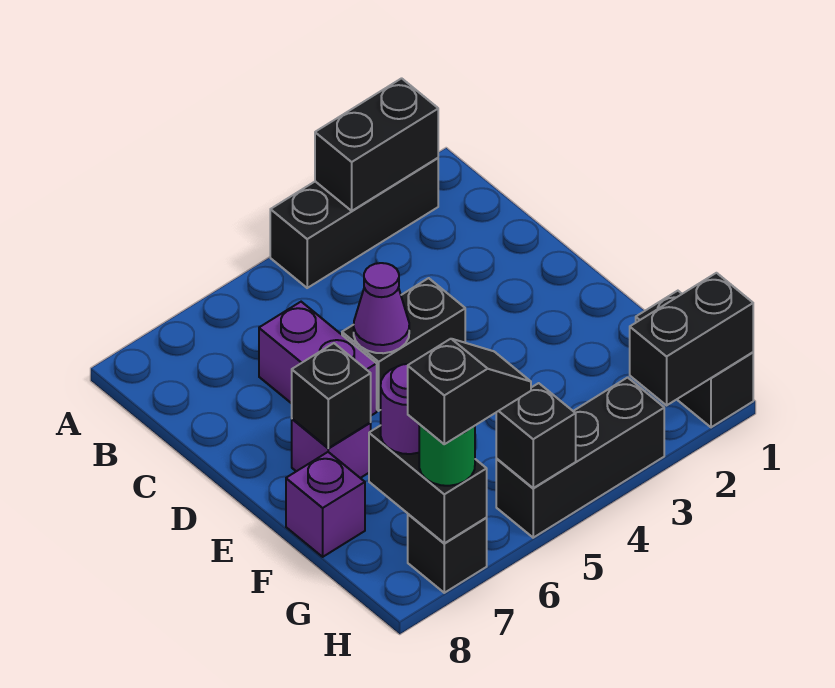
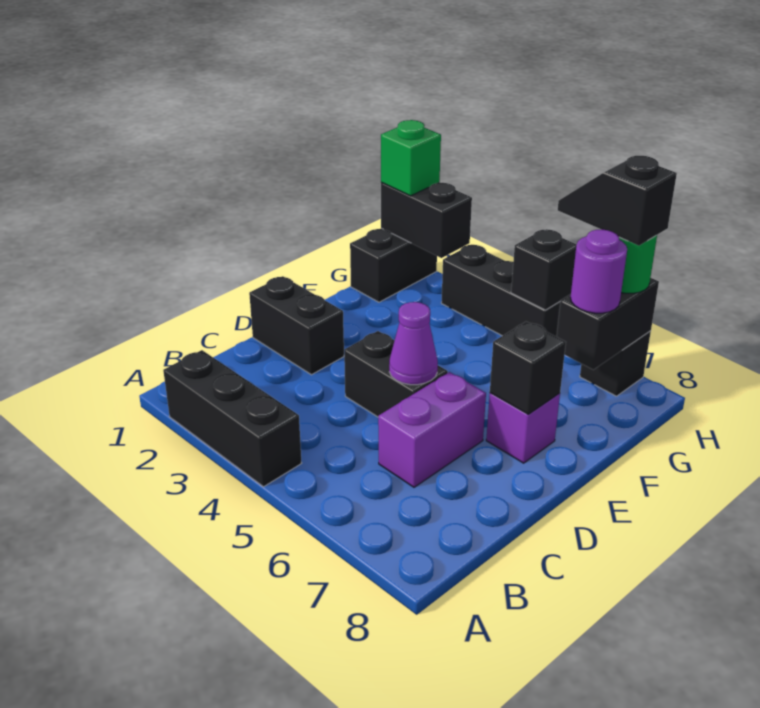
black brick A2:A3 level 2 -> black brick D1:D2 level 1
purple brick F8 level 1 -> none
none -> green brick H1 level 3

